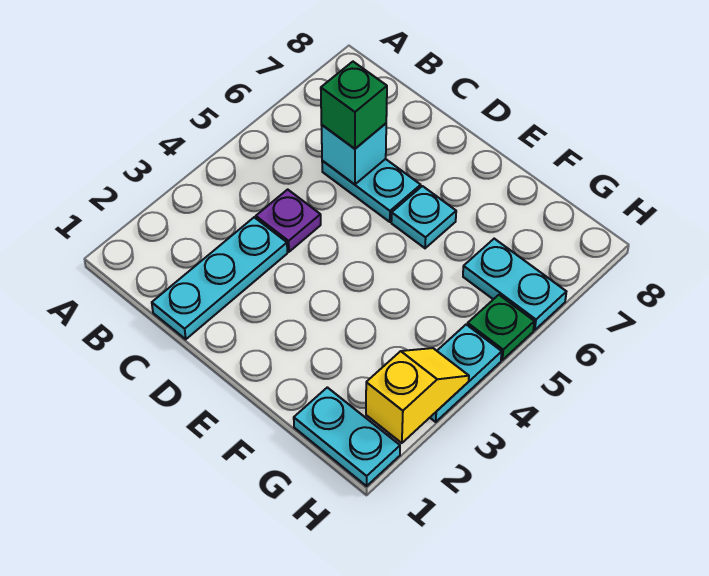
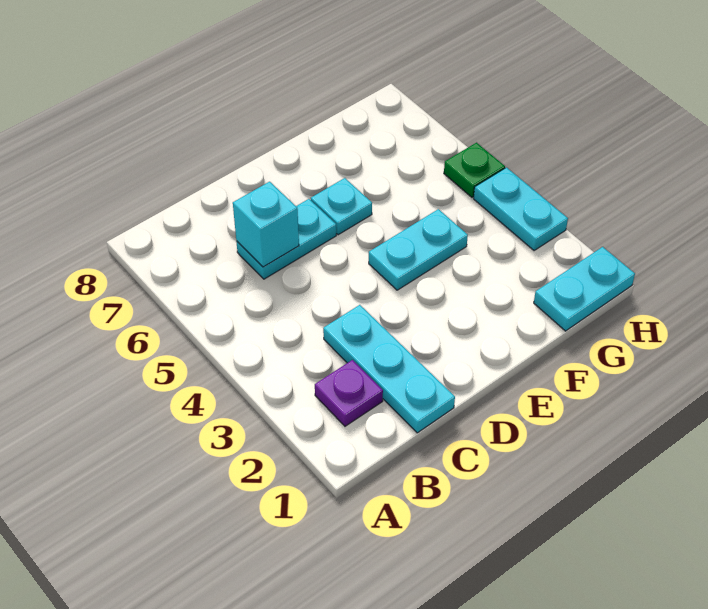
purple plate C4 level 1 -> purple plate B2 level 1
green brick C6 level 3 -> none
cyan plate G6:H6 level 1 -> cyan plate E4:F4 level 1
yellow slope H2:H3 level 2 top 2 -> none

